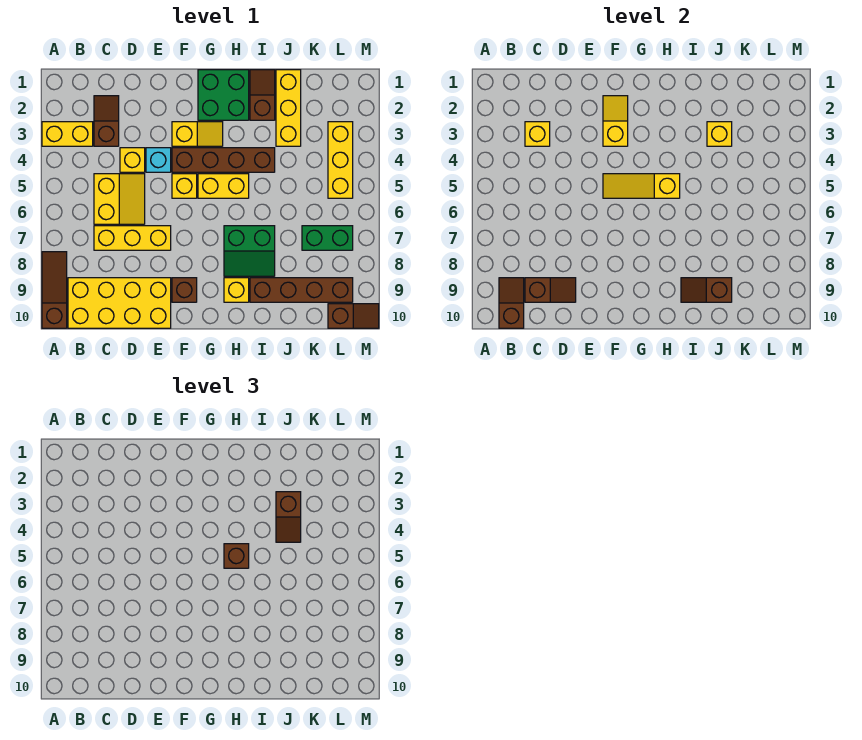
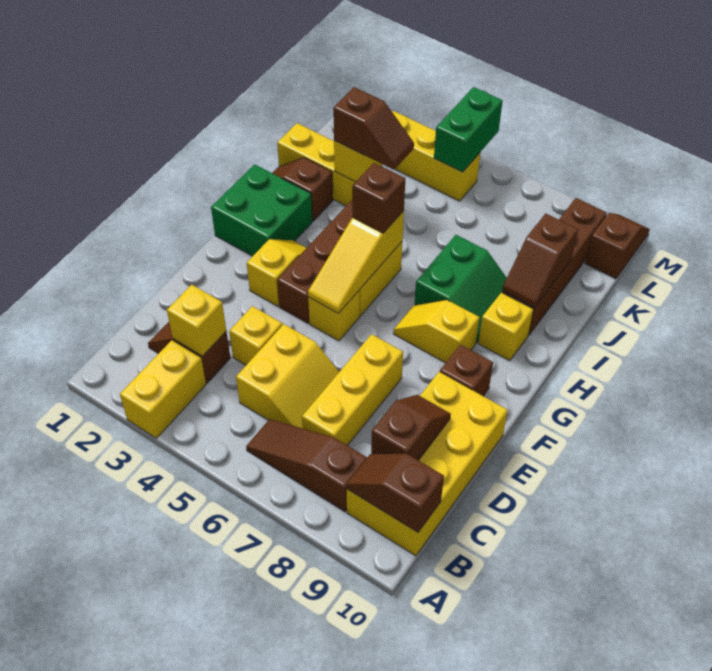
brown slope A8:A10 level 1 top 10 -> brown slope B6:B8 level 1 top 8
yellow slope C5:D6 level 1 top C -> yellow slope C5:D6 level 1 top 5
cyan brick E4 level 1 -> none
yellow slope F2:F3 level 2 top 3 -> yellow slope G7:G8 level 1 top 8
green brick K7:L7 level 1 -> green brick L5:M5 level 2

